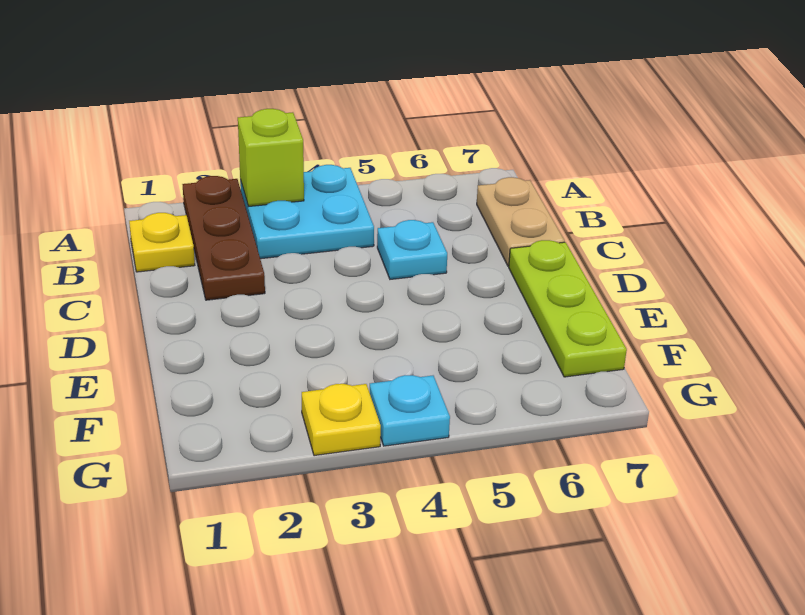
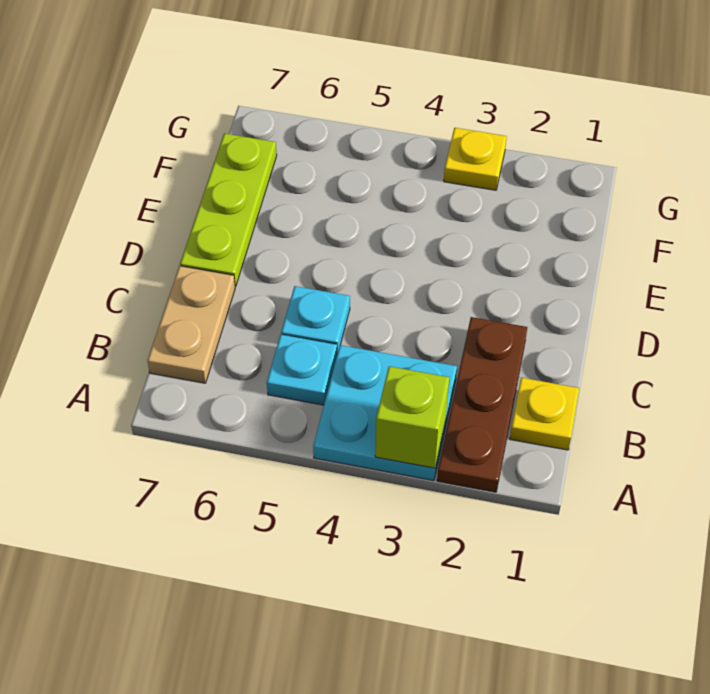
cyan plate G4 level 1 -> cyan plate B5 level 1

